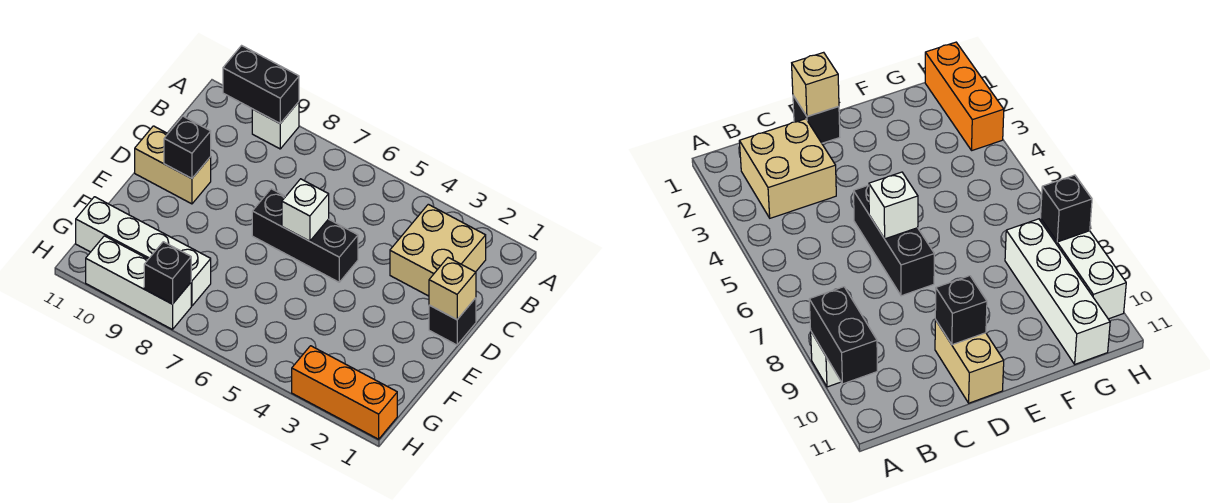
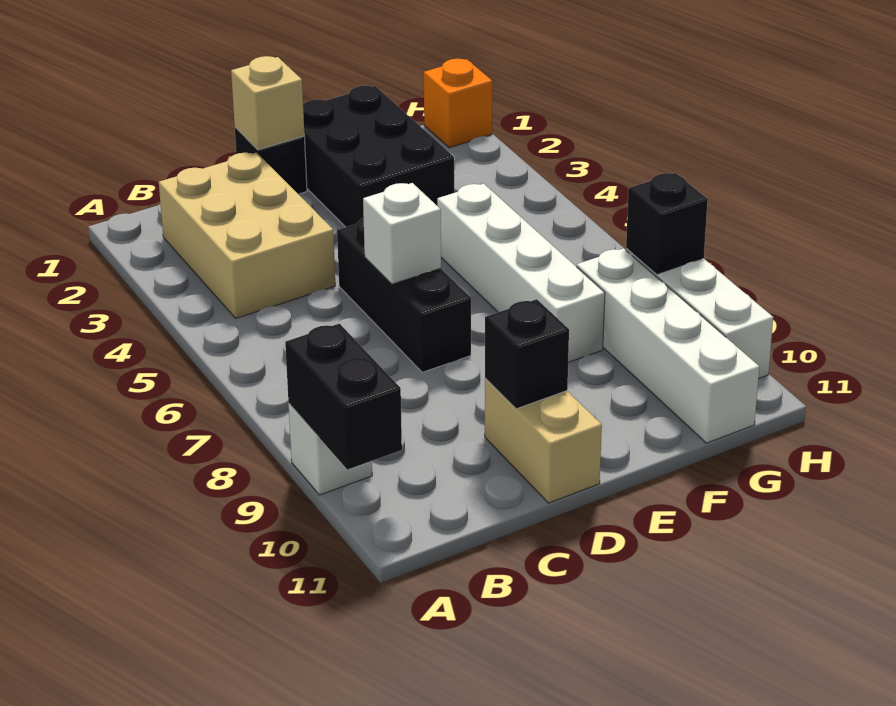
tan brick B2:C3 level 1 -> tan brick B2:C4 level 1
none -> black brick E1:F3 level 1
none -> white brick F5:F8 level 1
orange brick H1:H3 level 1 -> orange brick H1 level 1

